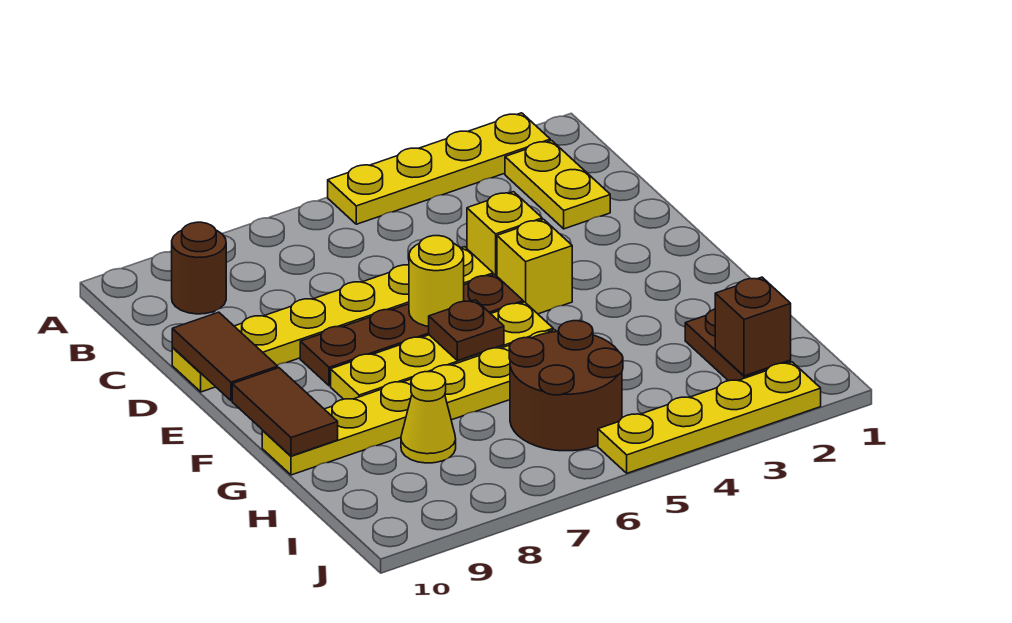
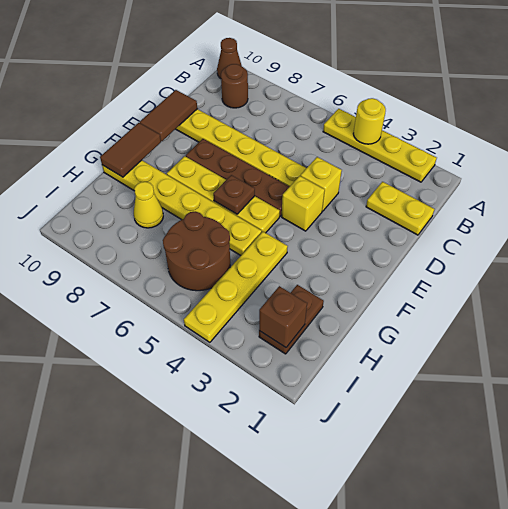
none -> brown cone A10 level 1
yellow plate B2:C2 level 1 -> yellow plate C1:C2 level 1
yellow round brick E6 level 2 -> yellow round brick A4 level 2
yellow plate J2:J5 level 1 -> yellow plate G4:J4 level 1

